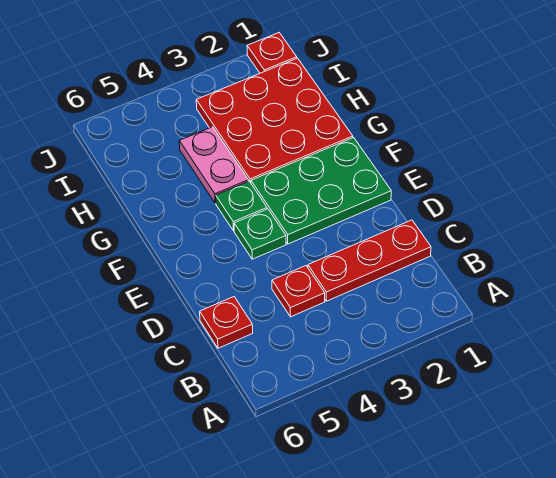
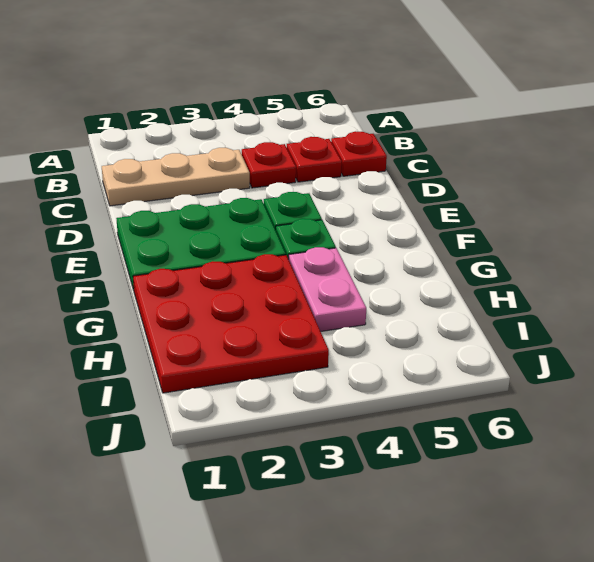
red plate C1:C3 level 1 -> tan plate C1:C3 level 1
red plate J1 level 1 -> red plate C5 level 1

